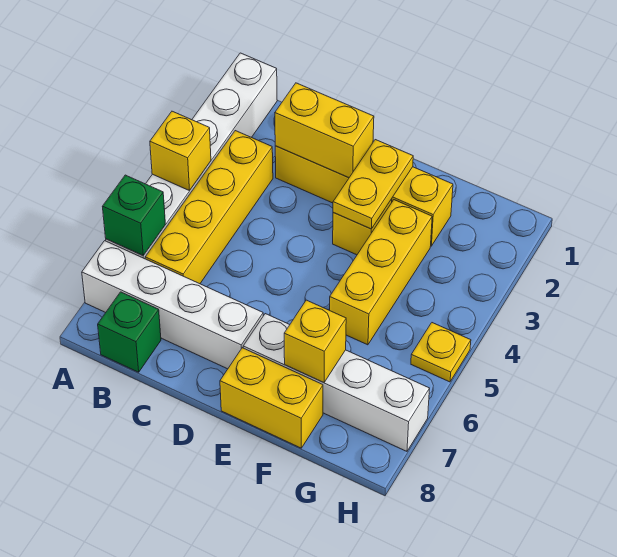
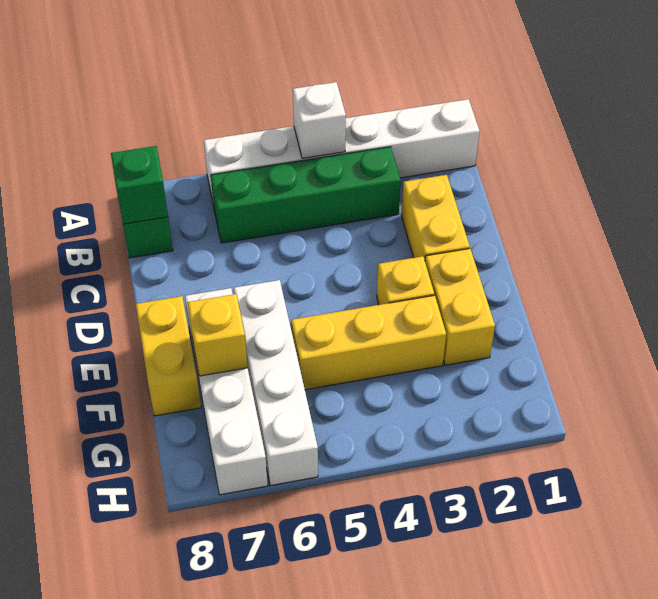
yellow brick A4 level 2 -> white brick A4 level 2
green brick A6 level 2 -> green brick B8 level 2
white brick A7:D7 level 1 -> white brick E6:H6 level 1
yellow brick B3:B6 level 1 -> green brick B3:B6 level 1
yellow brick C2:D2 level 2 -> none
yellow plate E2:E3 level 2 -> none
yellow plate H5 level 1 -> none

